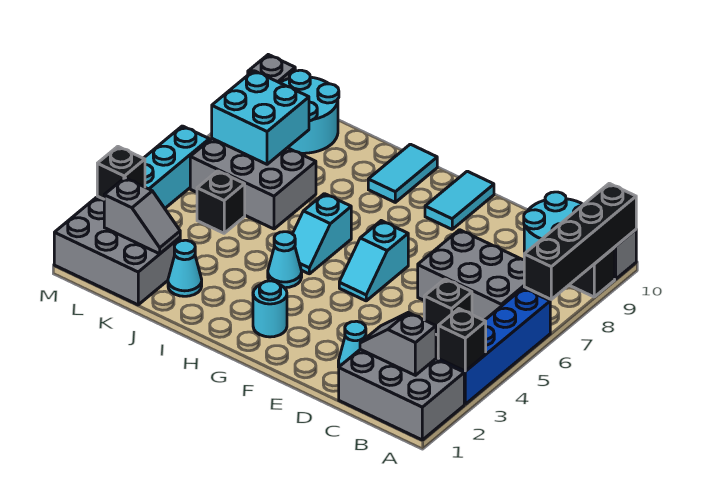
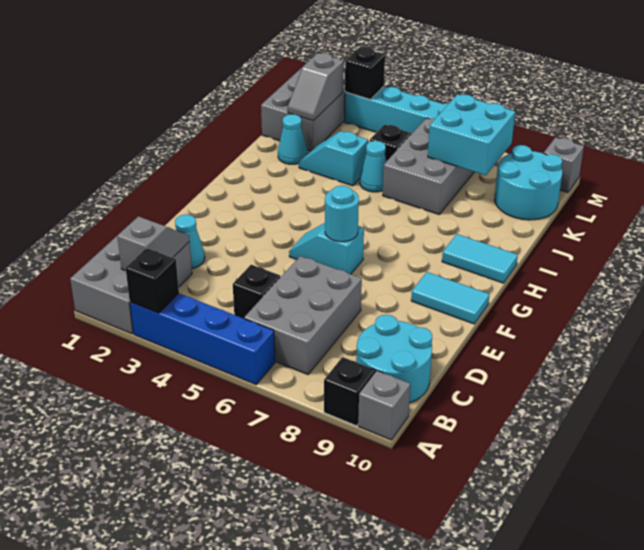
black brick A7:A10 level 2 -> none
cyan round brick G2 level 1 -> cyan round brick F6 level 2
cyan cone H4 level 1 -> cyan cone J5 level 1
cyan slope H5:H6 level 1 top 6 -> cyan slope J3:J4 level 1 top 4

